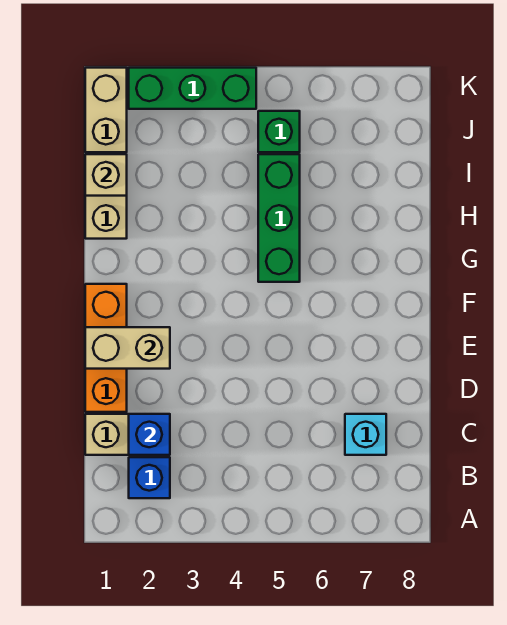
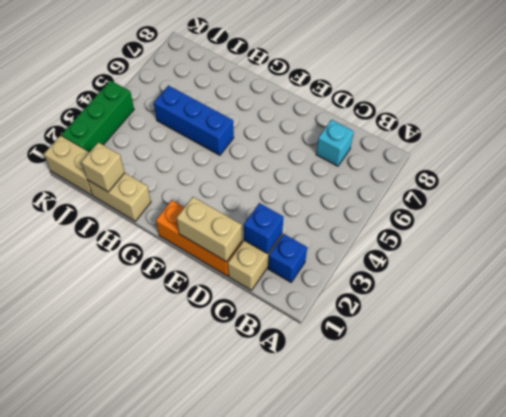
tan brick E1:E2 level 2 -> tan brick D1:E1 level 2
green brick G5:I5 level 1 -> blue brick G5:I5 level 1
green brick J5 level 1 -> none

